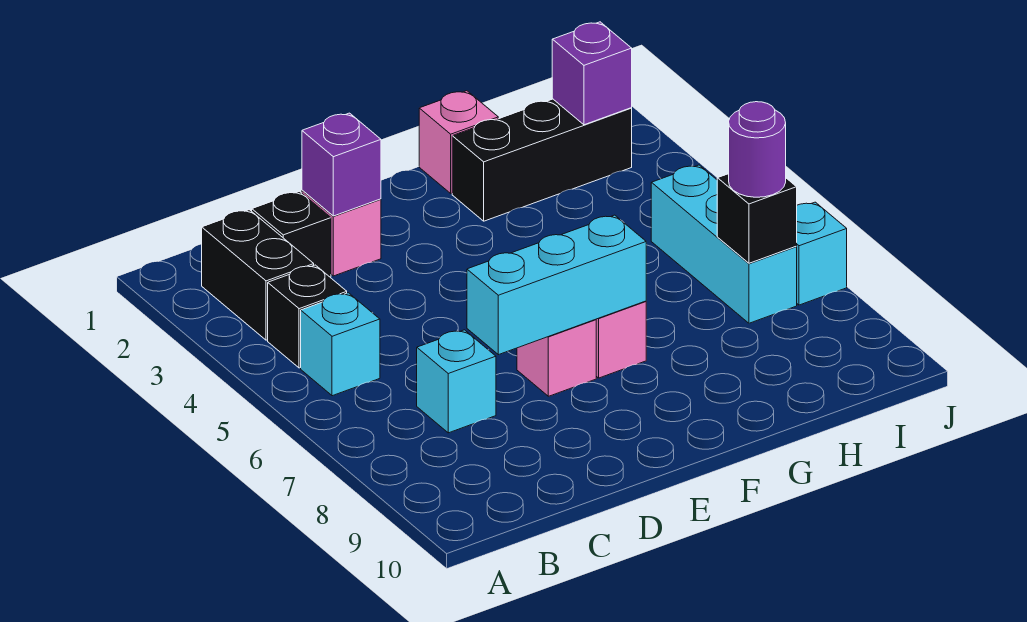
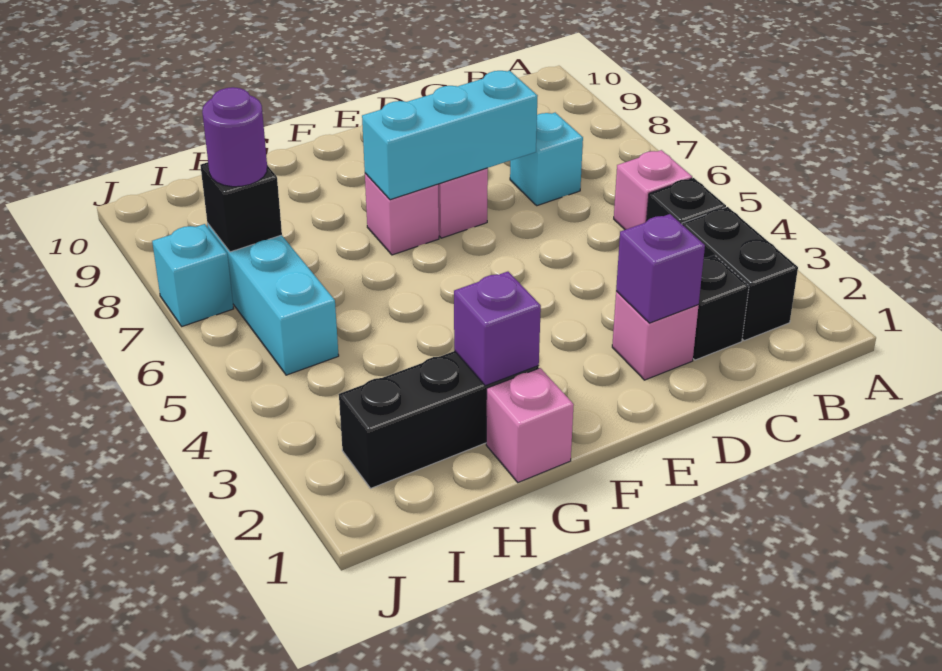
cyan brick B5 level 1 -> pink brick B5 level 1
purple brick I2 level 2 -> purple brick G2 level 2

